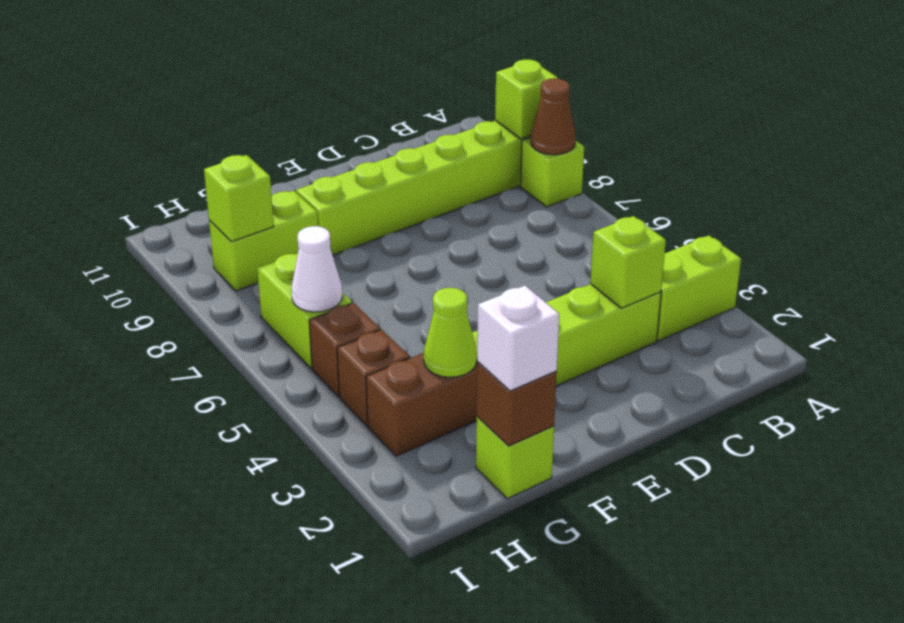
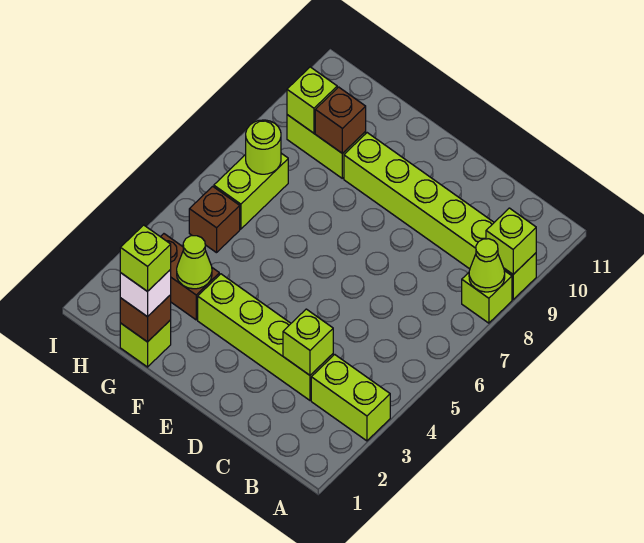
brown cone A8 level 2 -> lime cone A8 level 2
none -> lime brick G1 level 4
brown brick H4 level 1 -> brown brick G9 level 2
white cone H6 level 2 -> none
none -> lime round brick H7 level 2

